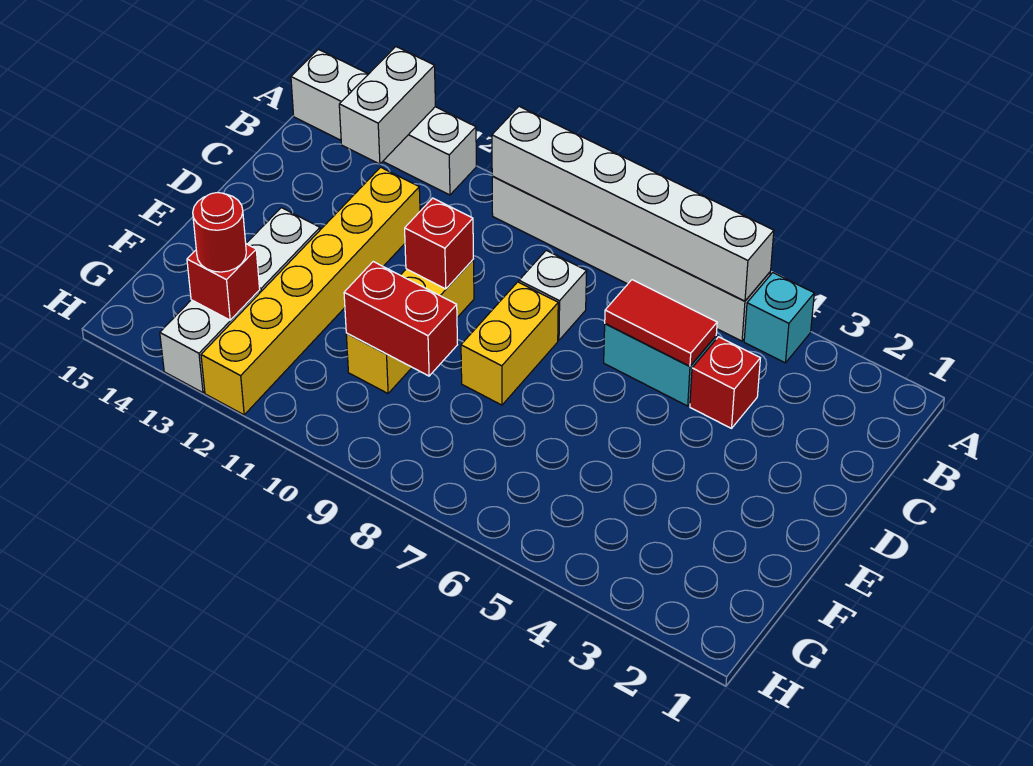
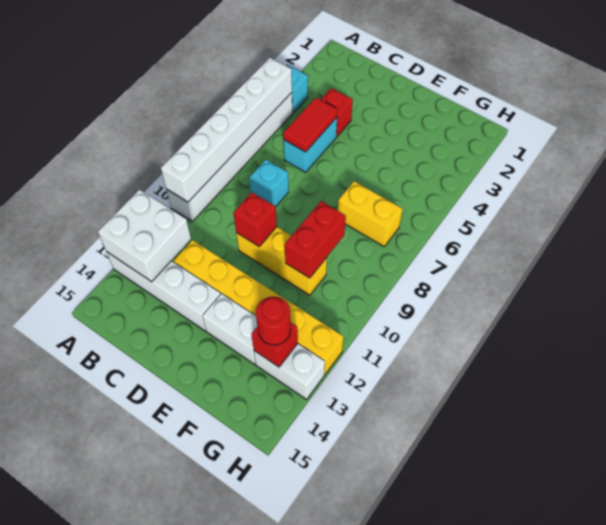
white brick A12:A15 level 1 -> white brick A13:D13 level 1
white brick A13:B13 level 2 -> white brick A12:B13 level 2
white brick C8 level 1 -> cyan brick C8 level 1
yellow brick D8:E8 level 1 -> yellow brick F7:G7 level 1

